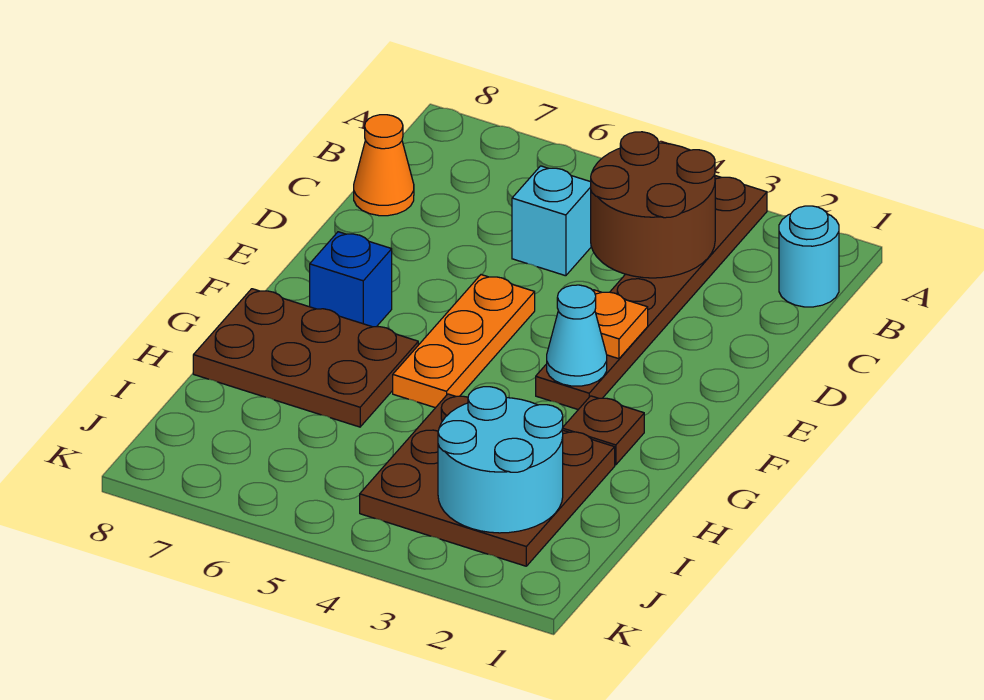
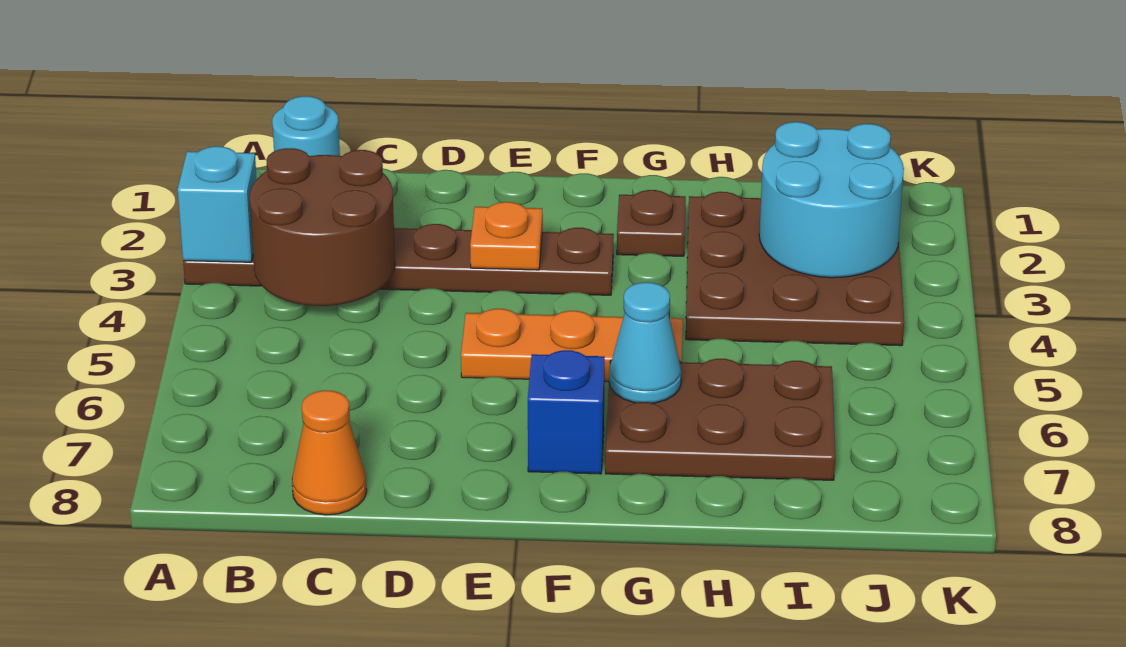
cyan brick C5 level 1 -> cyan brick A3 level 2
cyan cone F3 level 2 -> cyan cone G6 level 2
brown plate G6:H8 level 1 -> brown plate G6:I7 level 1

